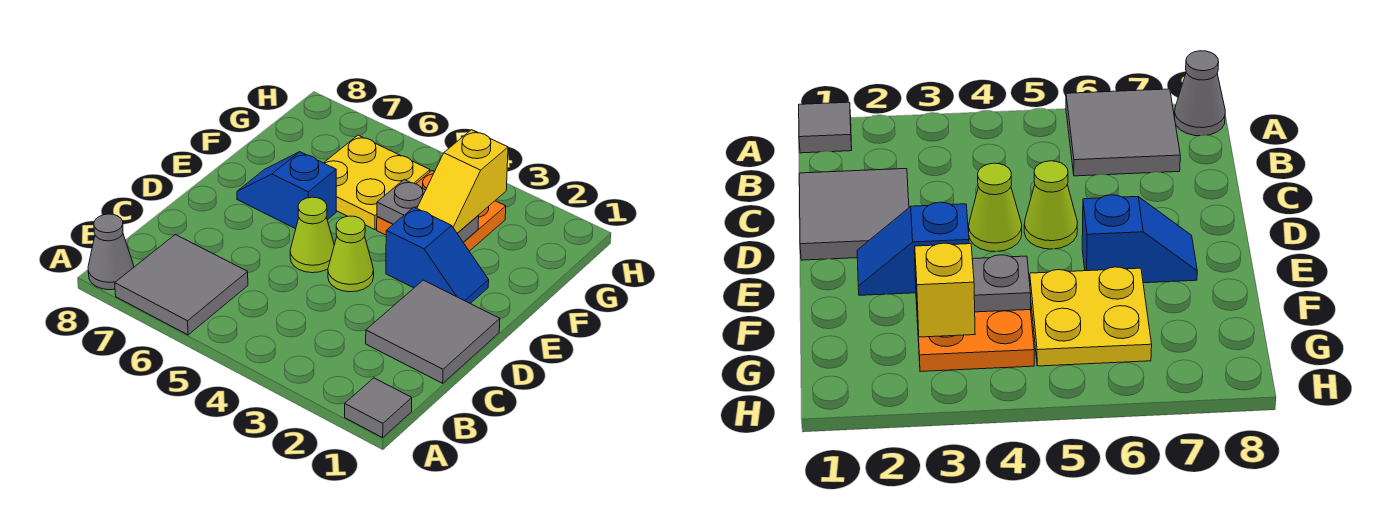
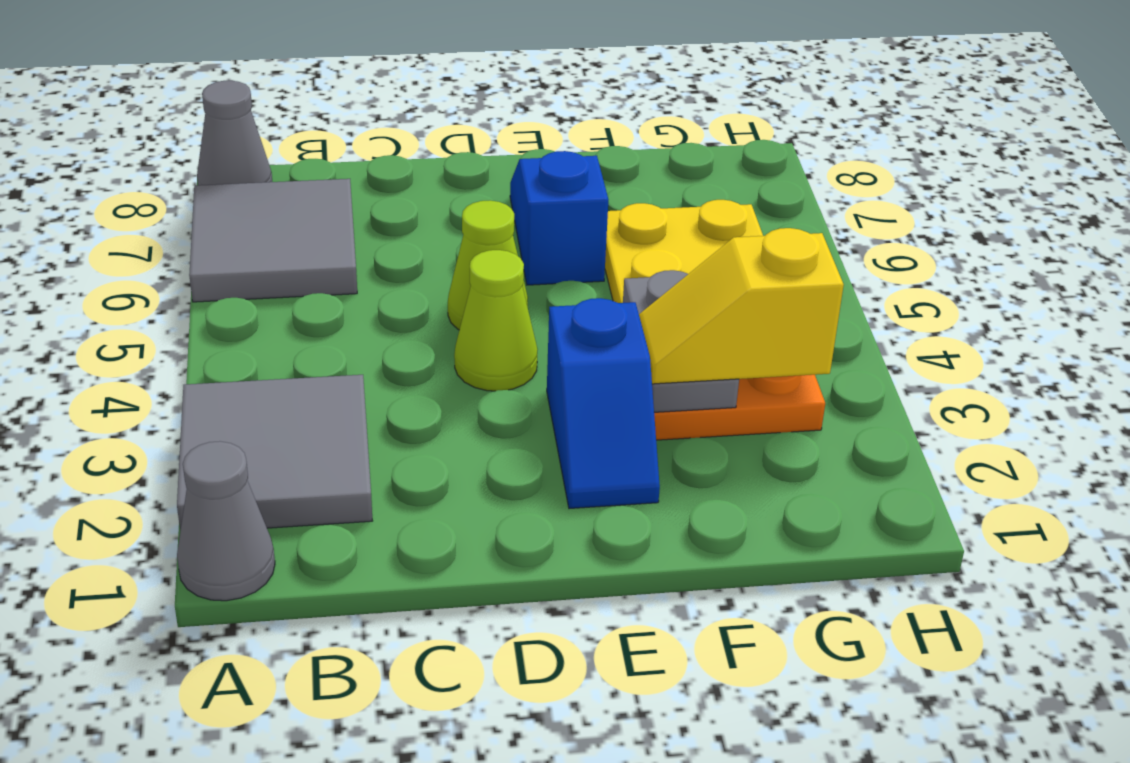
grey tile A1 level 1 -> grey cone A1 level 1
grey tile C1:D2 level 1 -> grey tile A2:B3 level 1

